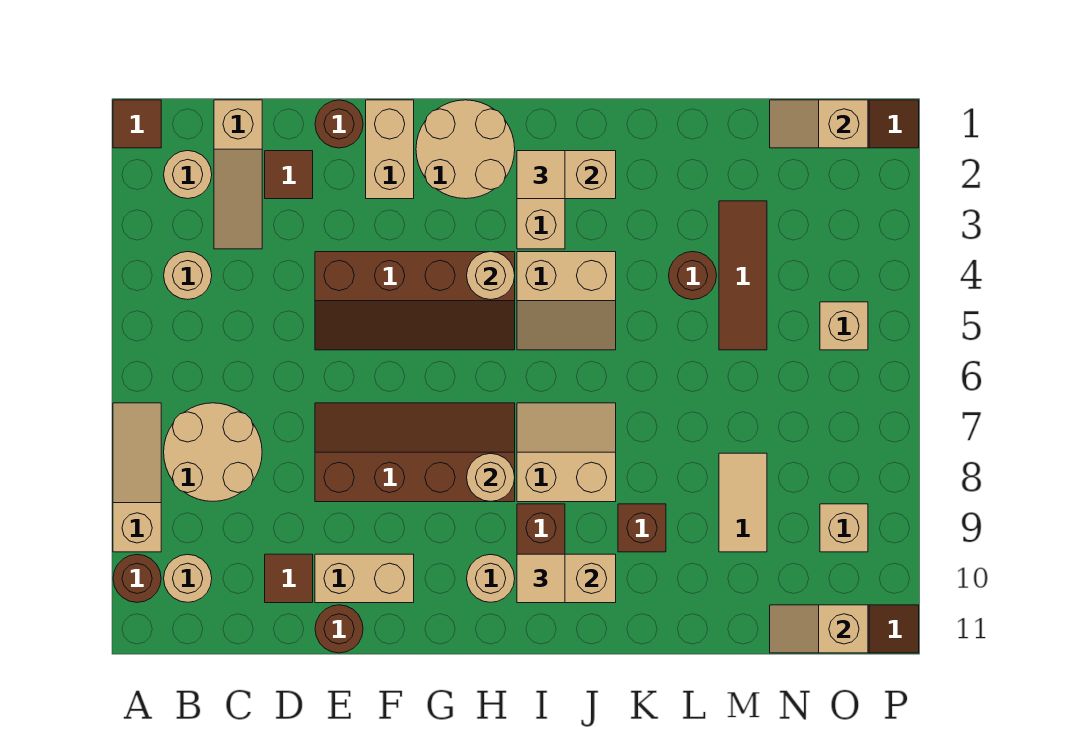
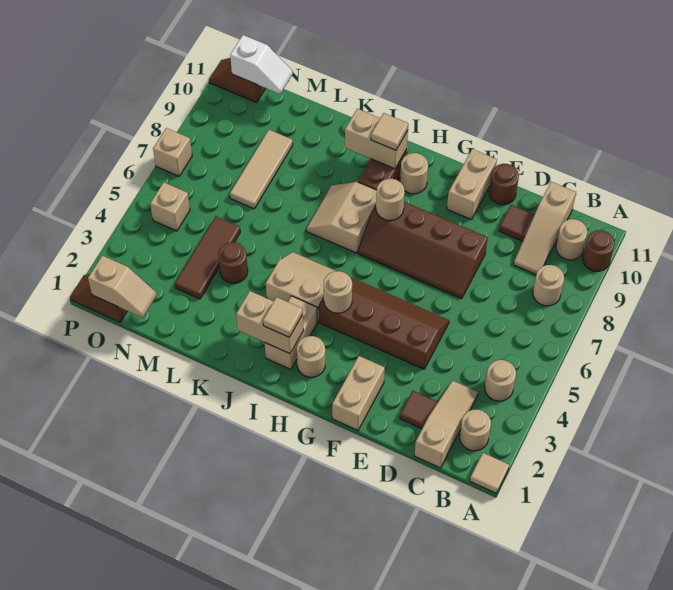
brown tile A1 level 1 -> tan tile A1 level 1
tan slope A7:A9 level 1 top 9 -> tan slope C9:C11 level 1 top 11
tan round brick B7:C8 level 1 -> tan round brick B8 level 1
brown round brick E1 level 1 -> none
tan brick E10:F10 level 1 -> tan brick F10:F11 level 1
tan round brick G1:H2 level 1 -> tan round brick H2 level 1
tan slope I7:J8 level 1 top 8 -> tan slope I7:J8 level 1 top I
brown brick K9 level 1 -> none
tan tile M8:M9 level 1 -> tan tile M7:M9 level 1
tan slope N11:O11 level 2 top O -> white slope N11:O11 level 2 top O
tan brick O9 level 1 -> tan brick P7 level 1

